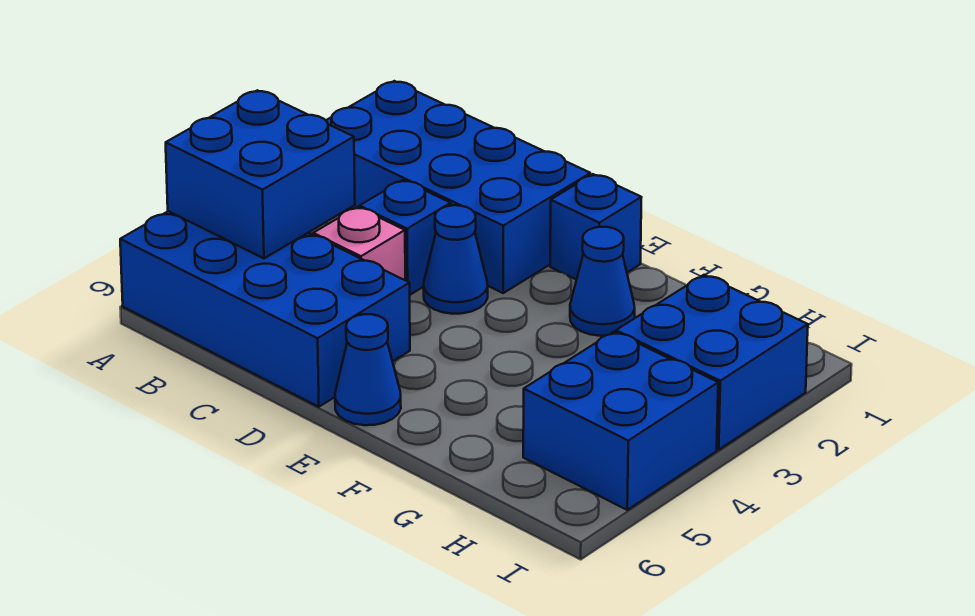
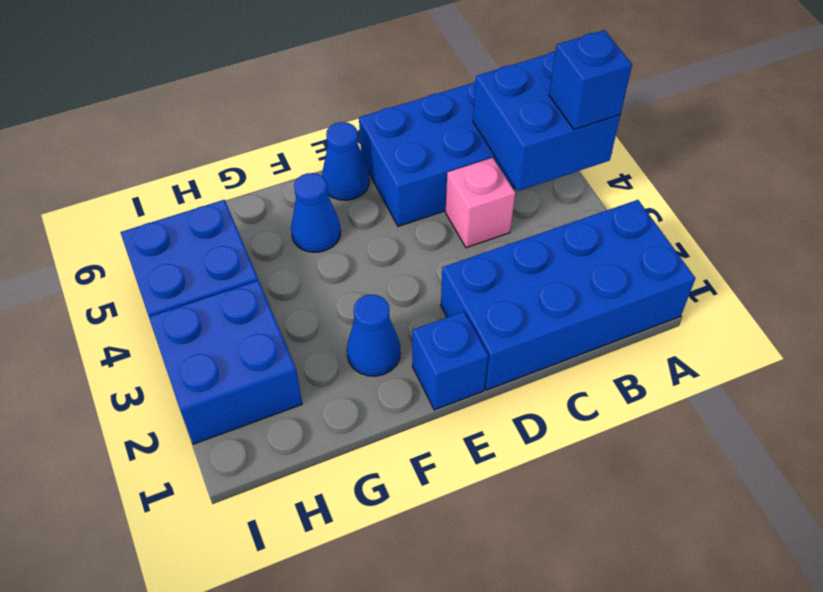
blue brick C3 level 1 -> blue brick A4 level 3
blue cone D3 level 1 -> blue cone F5 level 1

